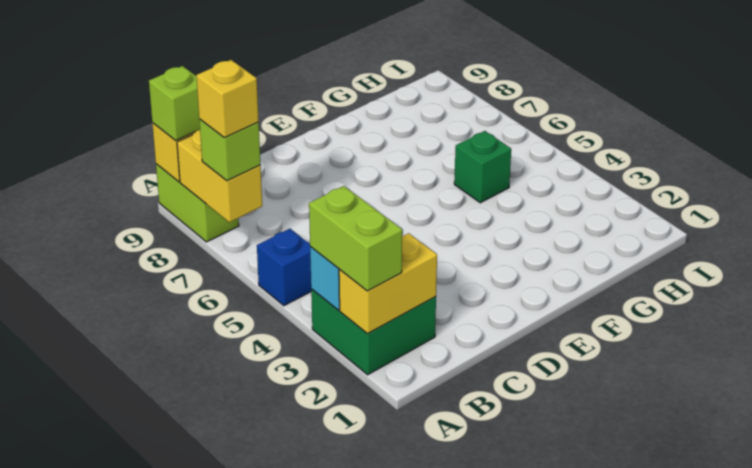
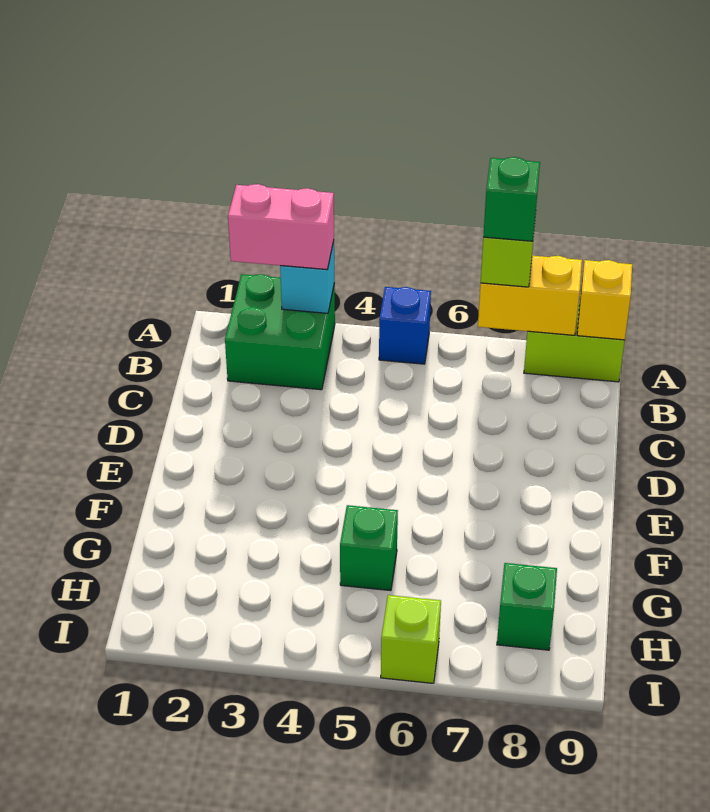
yellow brick A2:B2 level 2 -> none
lime brick A2:A3 level 3 -> pink brick A2:A3 level 3
yellow brick A7 level 4 -> green brick A7 level 4
lime brick A9 level 3 -> lime brick I6 level 1
none -> green brick H8 level 1

